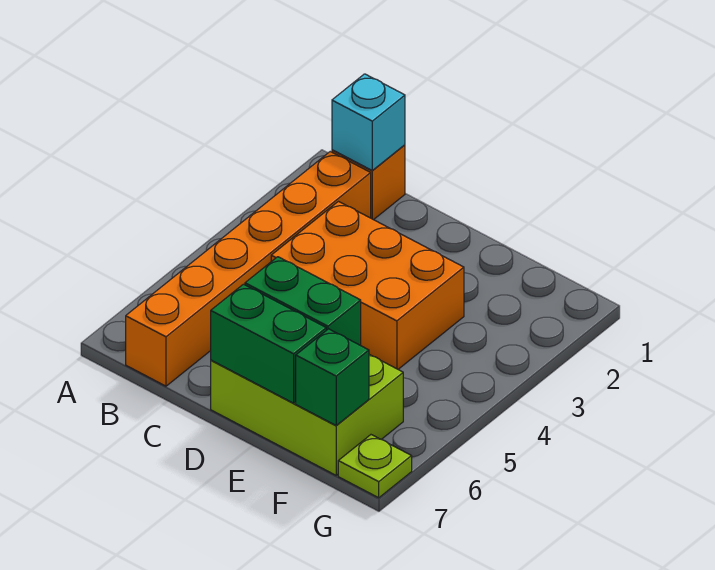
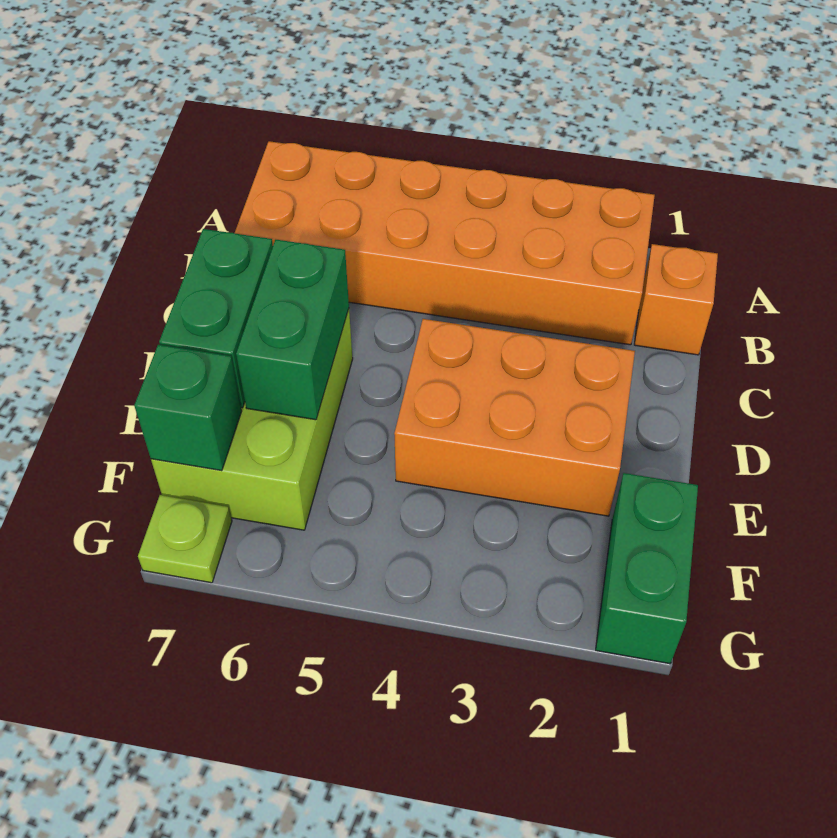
cyan brick B1 level 2 -> none
orange brick B2:B7 level 1 -> orange brick A2:B7 level 1
orange brick C3:E4 level 1 -> orange brick D2:E4 level 1
none -> green brick F1:G1 level 1

